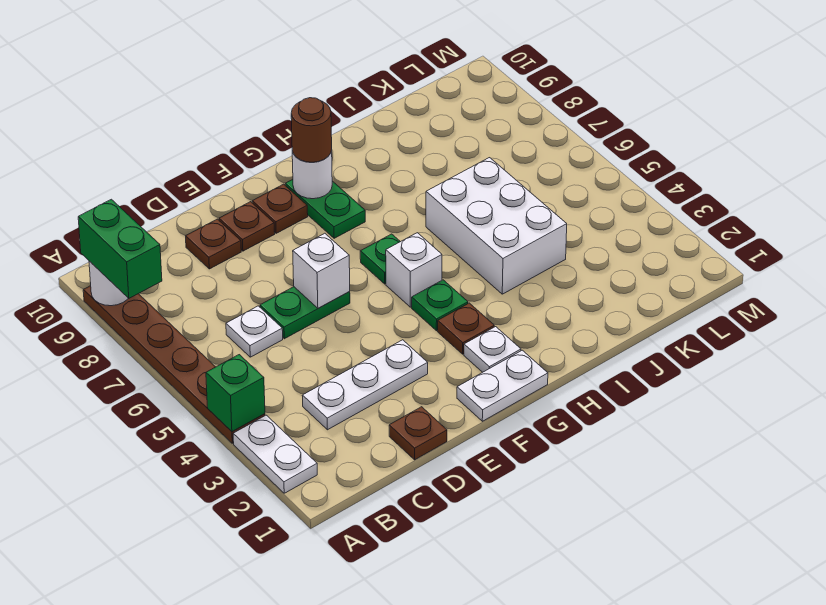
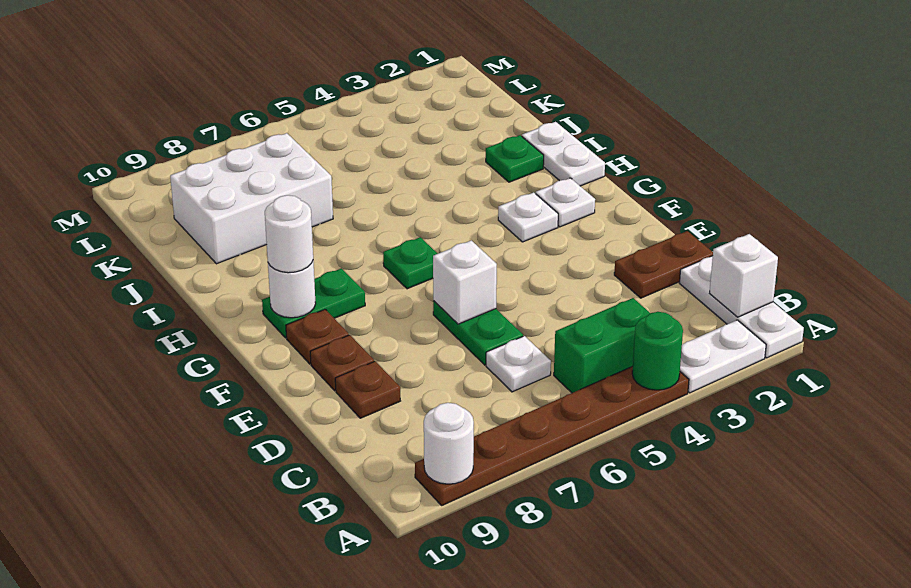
green brick A4 level 2 -> green round brick A4 level 2
green brick A8:A9 level 3 -> green brick B4:B5 level 1
white plate C3:E3 level 1 -> white plate A1:C1 level 1
brown plate D1 level 1 -> brown plate D1:D2 level 1
white plate F1:G1 level 1 -> white plate H1:I1 level 1
brown plate G3 level 1 -> white plate G3 level 1
green plate G4 level 1 -> green plate I2 level 1
white brick G5 level 1 -> white brick B1 level 2
brown round brick G9 level 3 -> white round brick G9 level 3
white brick I4:J6 level 1 -> white brick J7:K9 level 1

